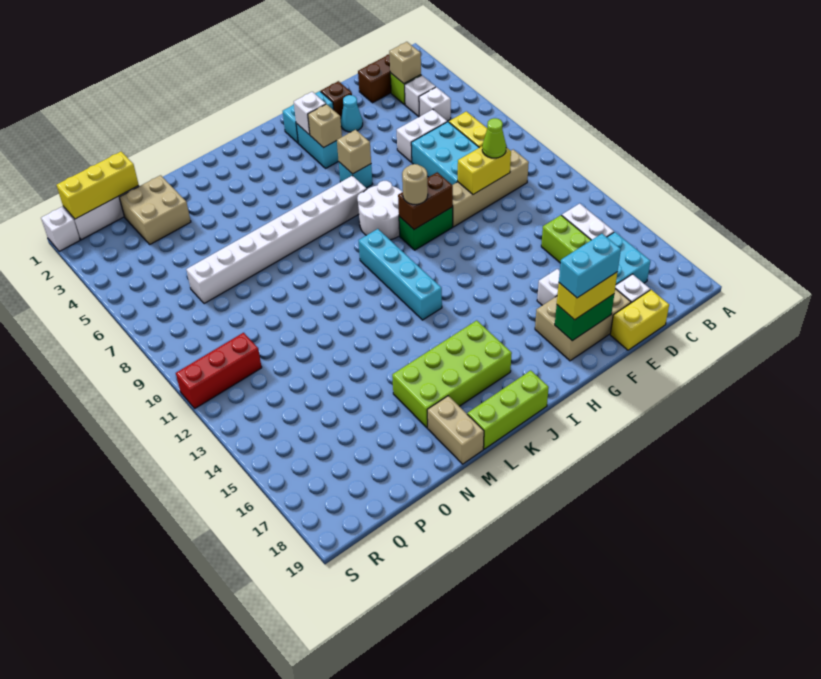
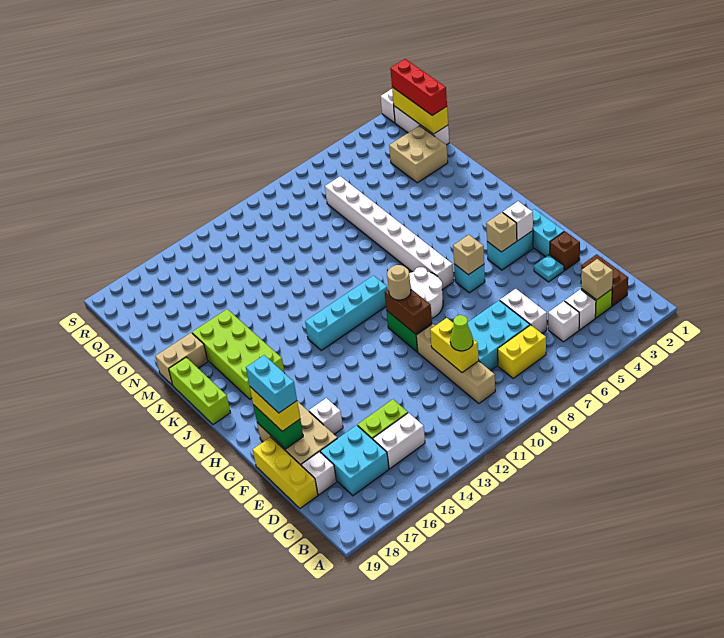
yellow brick D19:E19 level 1 -> yellow brick D19:F19 level 1
cyan cone F3 level 1 -> cyan plate F3 level 1
red brick Q11:S11 level 1 -> red brick P1:R1 level 3

